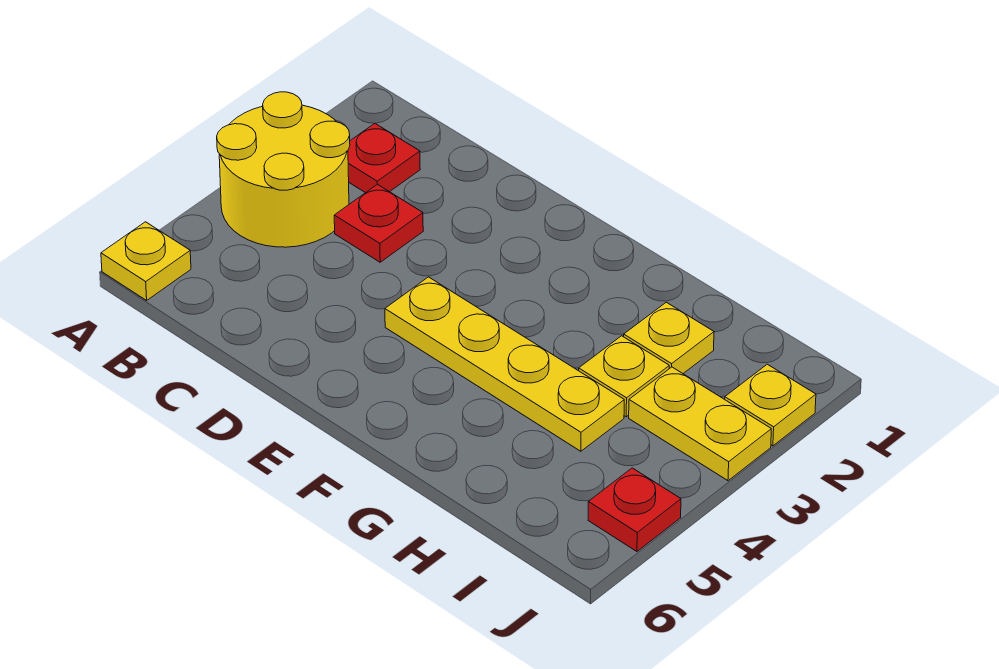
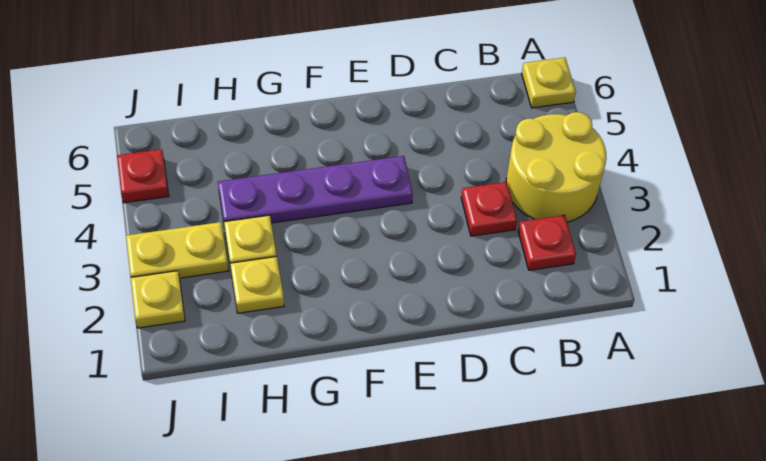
yellow plate E4:H4 level 1 -> purple plate E4:H4 level 1

